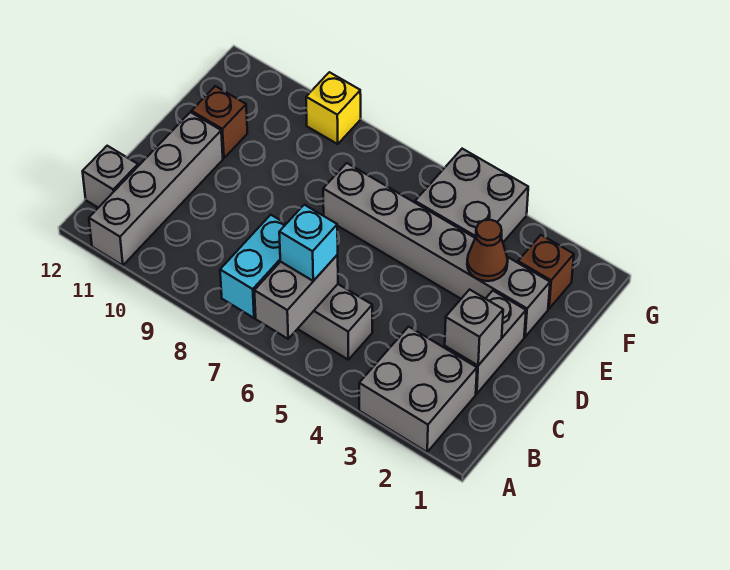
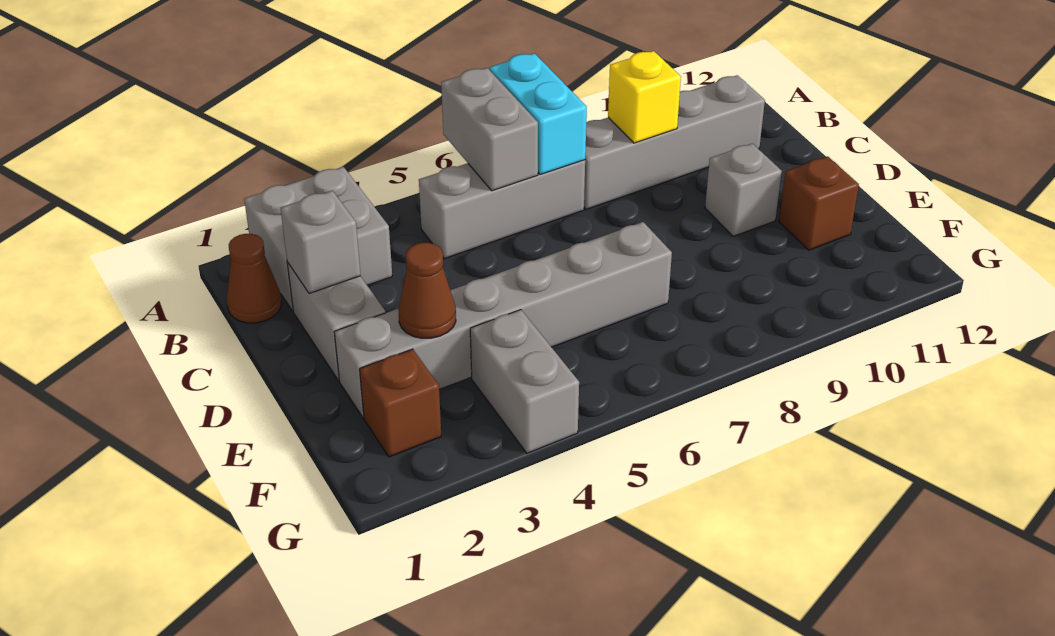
grey brick A11:D11 level 1 -> grey brick B8:B11 level 1
none -> brown cone B1 level 1
cyan brick B6 level 3 -> none
grey brick B12 level 1 -> grey brick D10 level 1
grey brick F4:G5 level 1 -> grey brick F4:G4 level 1
yellow brick G9 level 1 -> yellow brick B9 level 2

